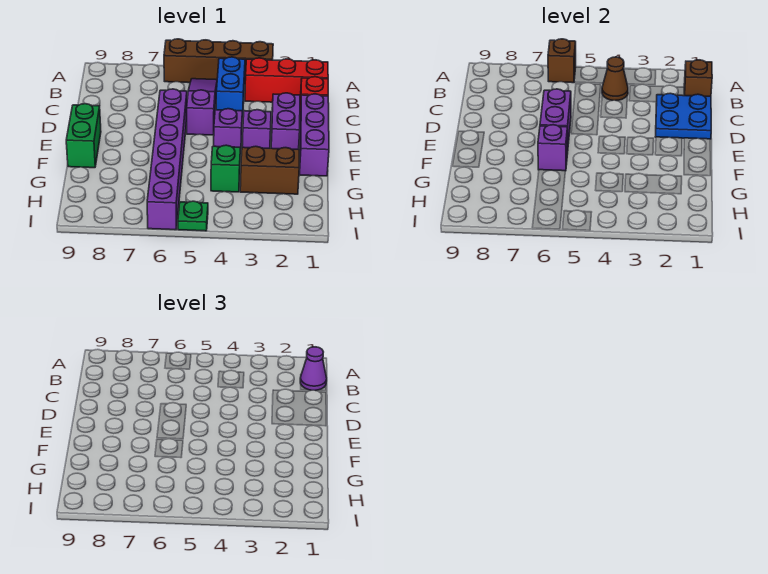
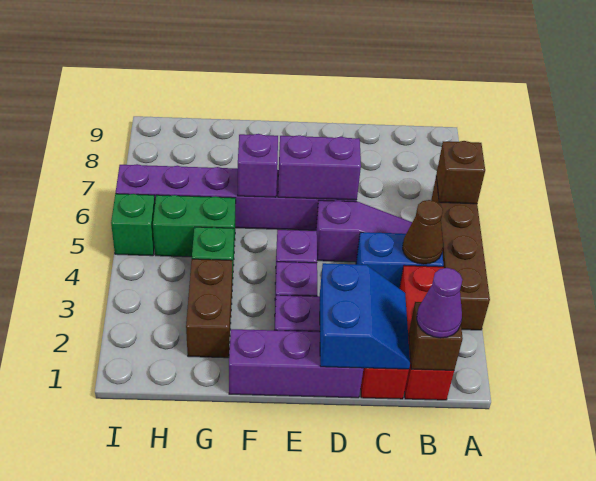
blue plate C1:D2 level 2 -> blue slope C1:D2 level 2 top D
green brick E9:F9 level 1 -> green brick G5:H5 level 1
green plate I5 level 1 -> green brick I5 level 1

